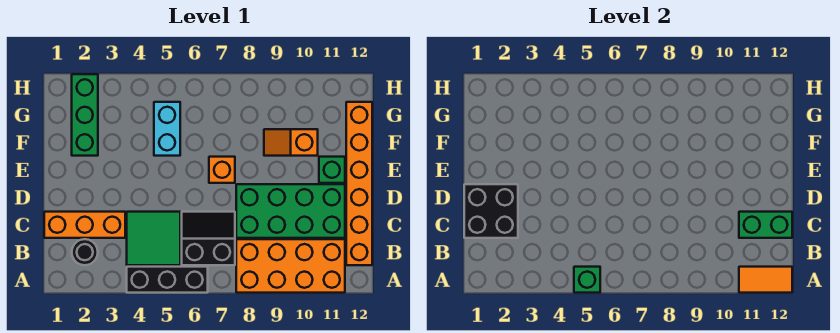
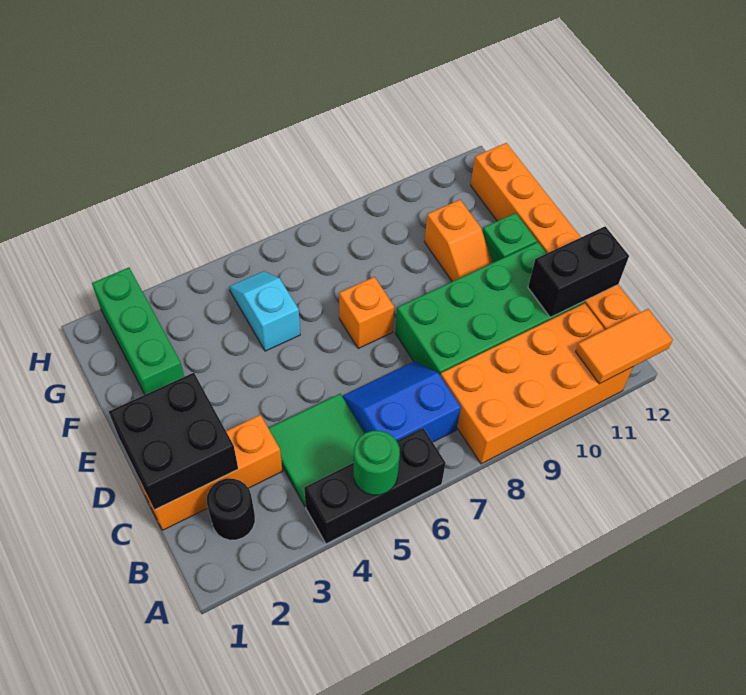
green brick A5 level 2 -> green round brick A5 level 2
black slope B6:C7 level 1 top B -> blue slope B6:C7 level 1 top B
green brick C11:C12 level 2 -> black brick C11:C12 level 2
cyan brick F5:G5 level 1 -> cyan slope F5:G5 level 1 top F
orange slope F9:F10 level 1 top 10 -> orange slope E10:F10 level 1 top F

